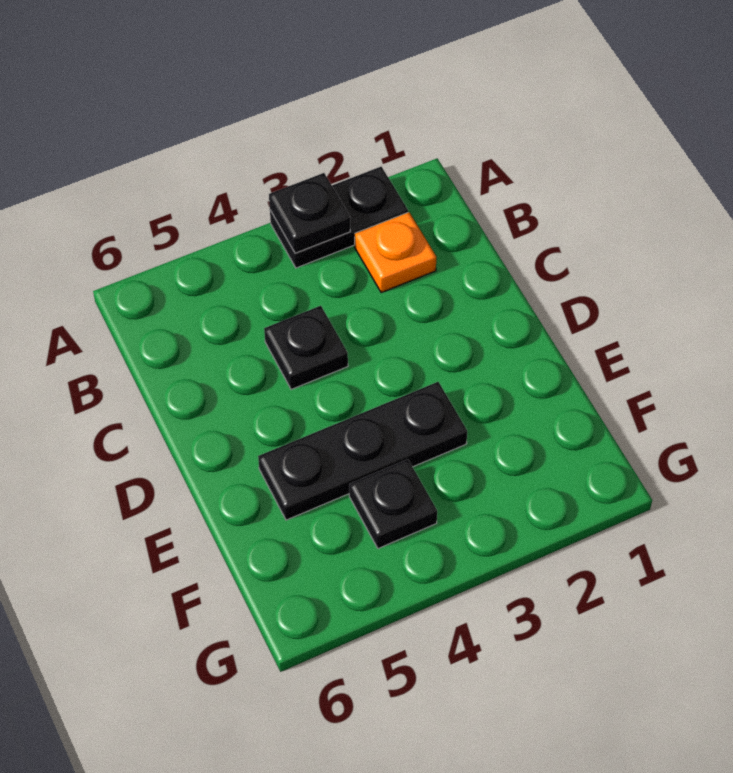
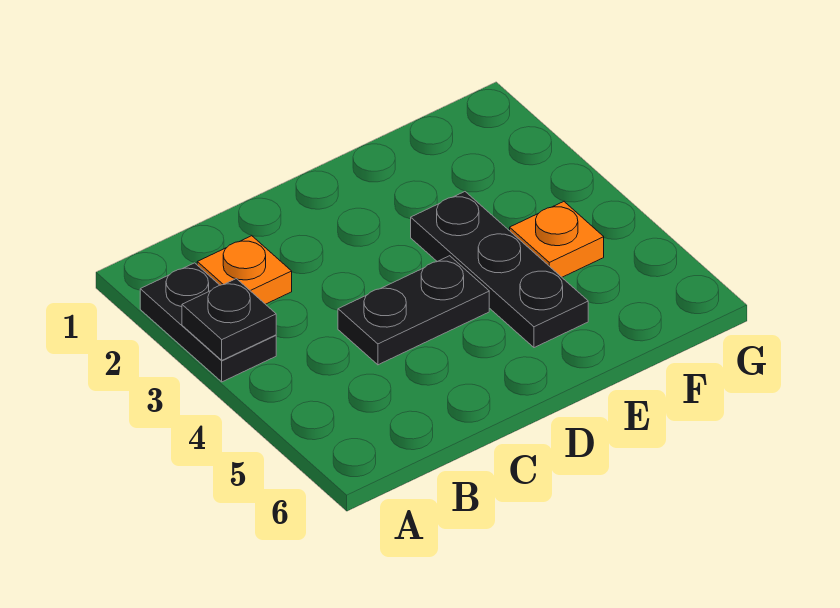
black plate C4 level 1 -> black plate C4:D4 level 1
black plate F4 level 1 -> orange plate F4 level 1

